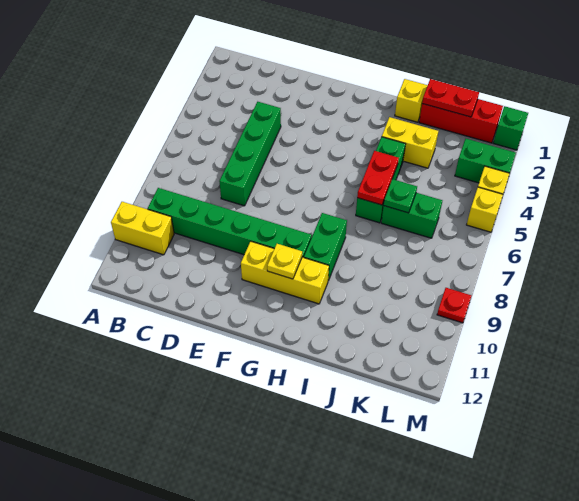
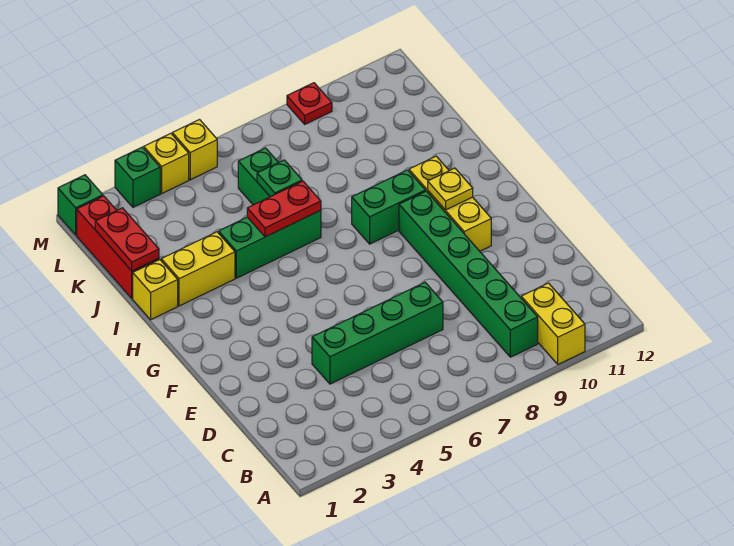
yellow brick I3:J3 level 1 -> yellow brick I2:I3 level 1
green brick L3:M3 level 1 -> green brick M3 level 1

